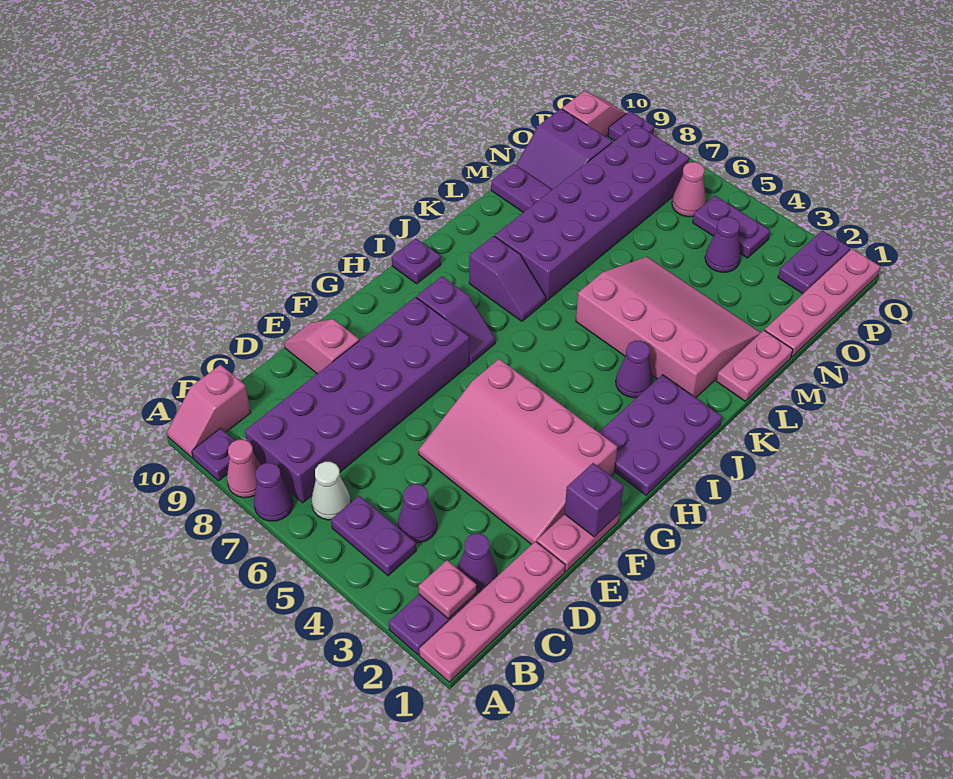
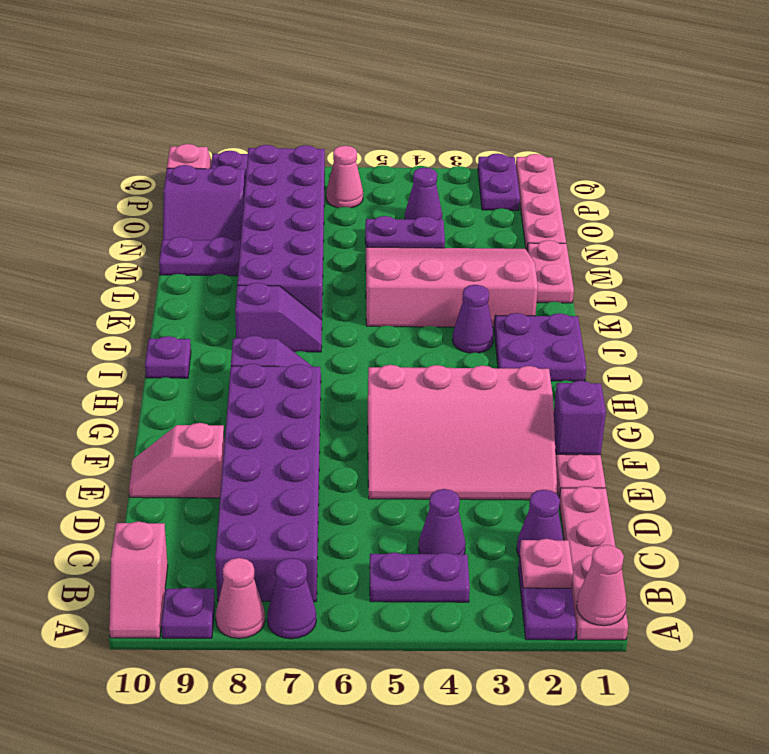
none -> pink cone A1 level 2
white cone B6 level 1 -> none
purple plate H1:J2 level 1 -> purple plate I1:J2 level 1
purple plate P4:P5 level 1 -> purple plate N4:N5 level 1

